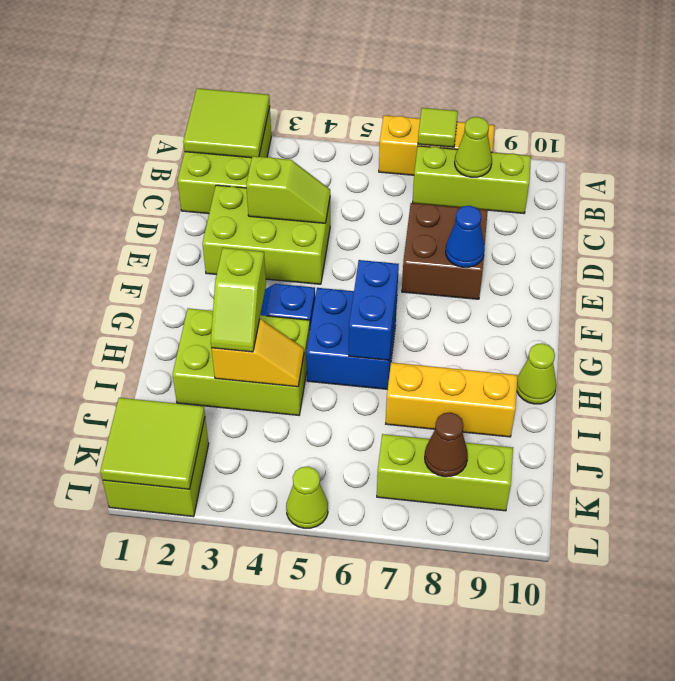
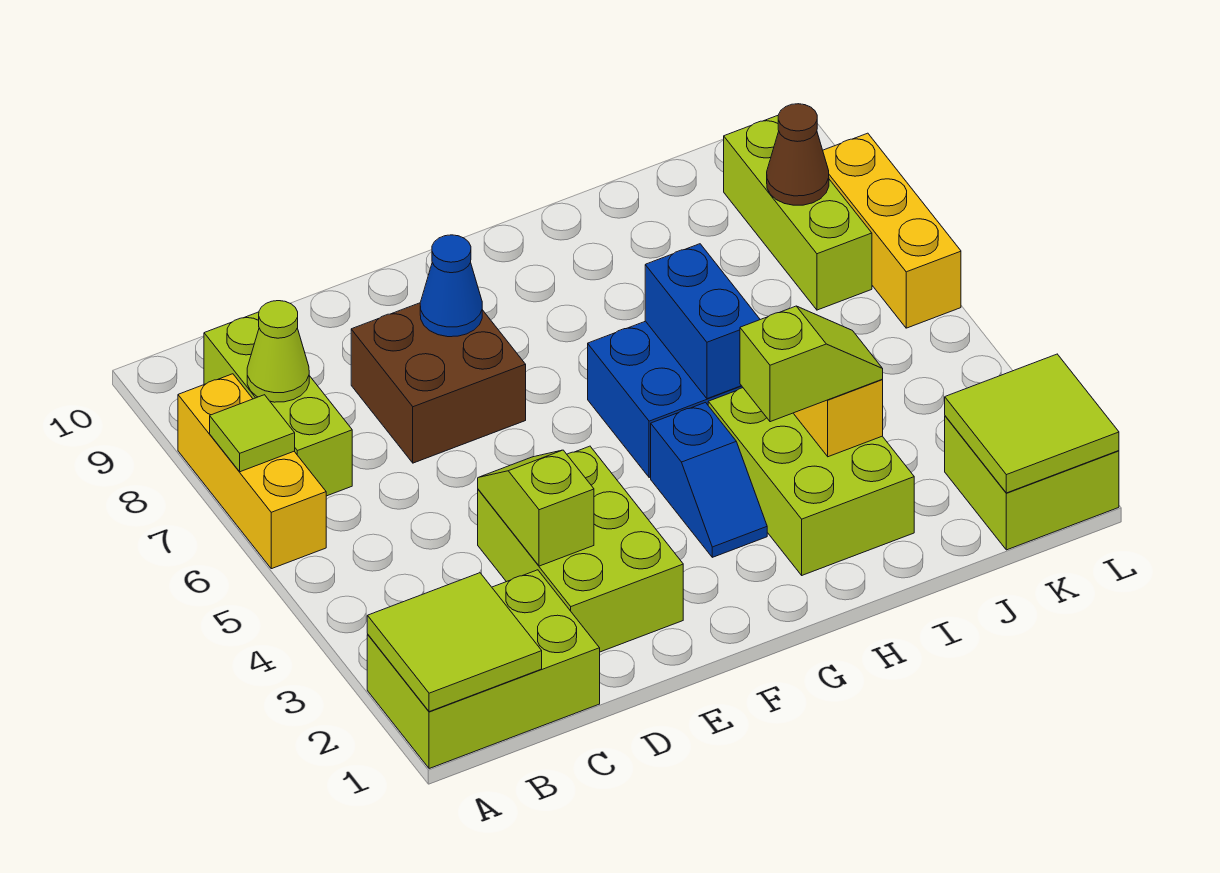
blue brick G6:H6 level 2 -> blue brick H5:H6 level 2
lime cone H10 level 1 -> none
yellow brick I7:I9 level 1 -> yellow brick L6:L8 level 1
lime cone L5 level 1 -> none

